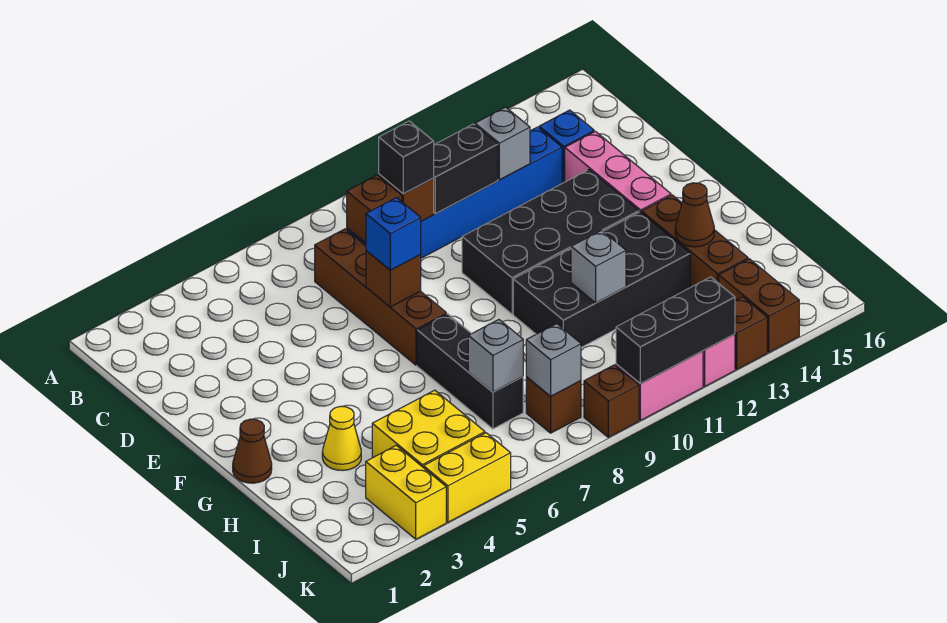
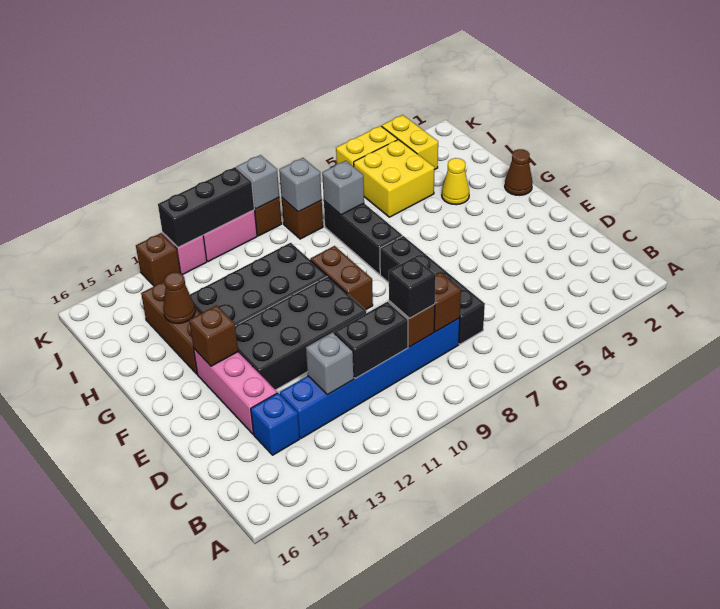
brown brick C7:F7 level 1 -> black brick C7:F7 level 1
brown brick E7 level 2 -> brown brick F14 level 2
blue brick E7 level 3 -> none
grey brick H11 level 2 -> grey brick K9 level 2
brown brick J14:K14 level 1 -> brown brick F9:G9 level 1

